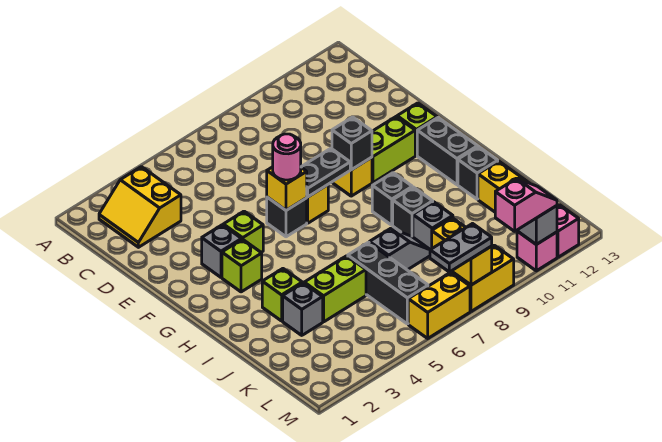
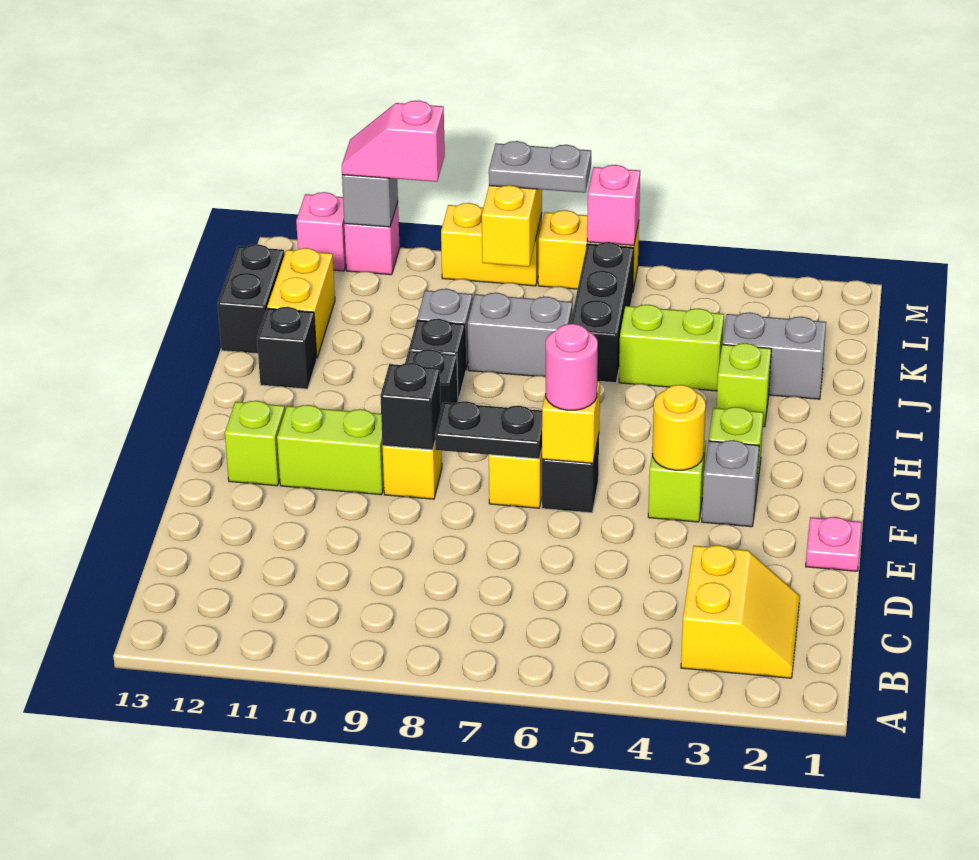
none -> pink plate E1 level 1
none -> yellow round brick F4 level 2
black brick G12:H12 level 1 -> black brick J13:K13 level 1
grey brick J3 level 1 -> grey brick J2:J3 level 1
grey slope J7:J8 level 1 top 7 -> grey brick J7:J8 level 1
none -> pink brick M6 level 2

